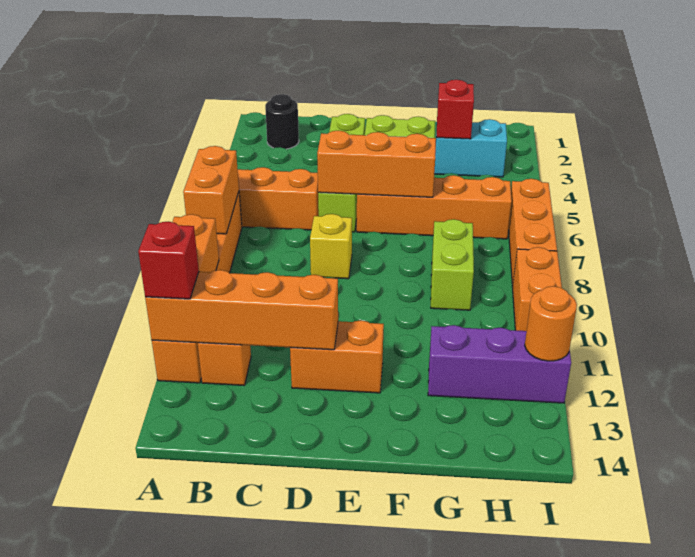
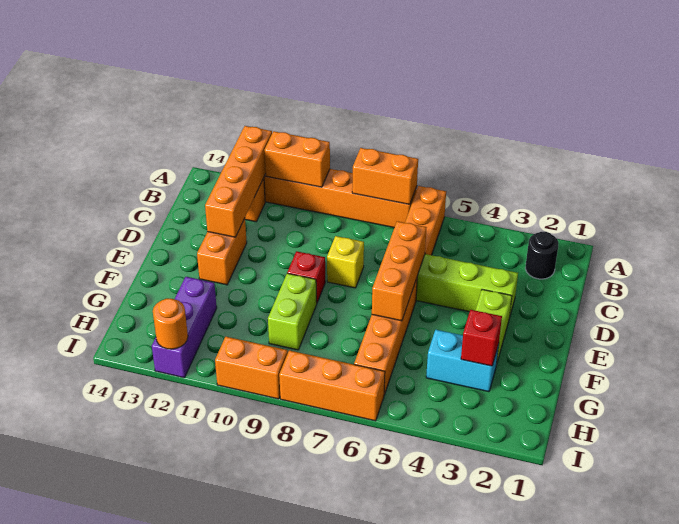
red brick A12 level 3 -> red brick E9 level 1
cyan brick G3:H3 level 1 -> cyan brick G3:G4 level 1
lime brick G8:G9 level 1 -> lime brick F9:G9 level 1

